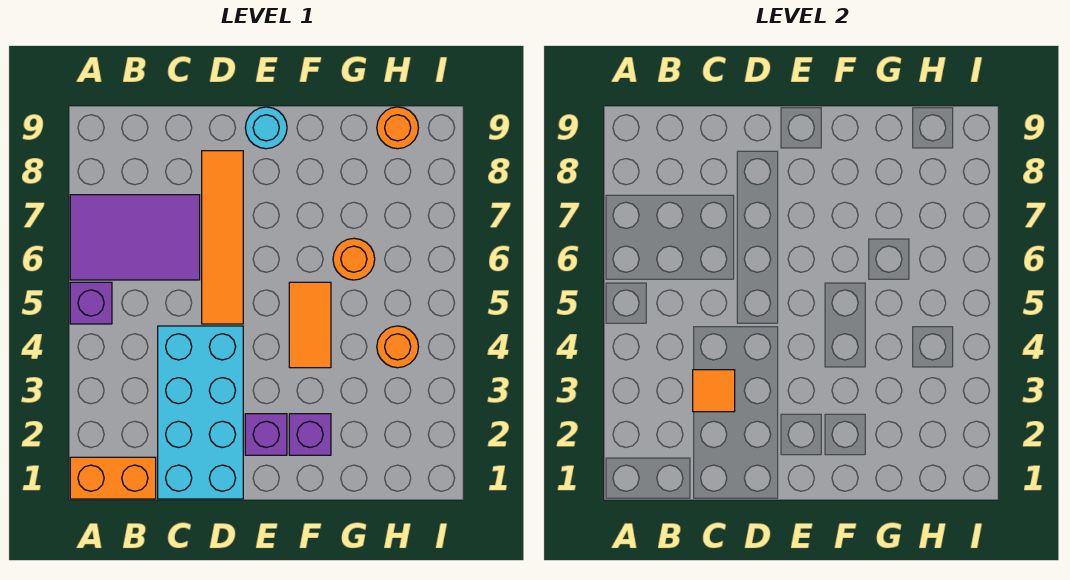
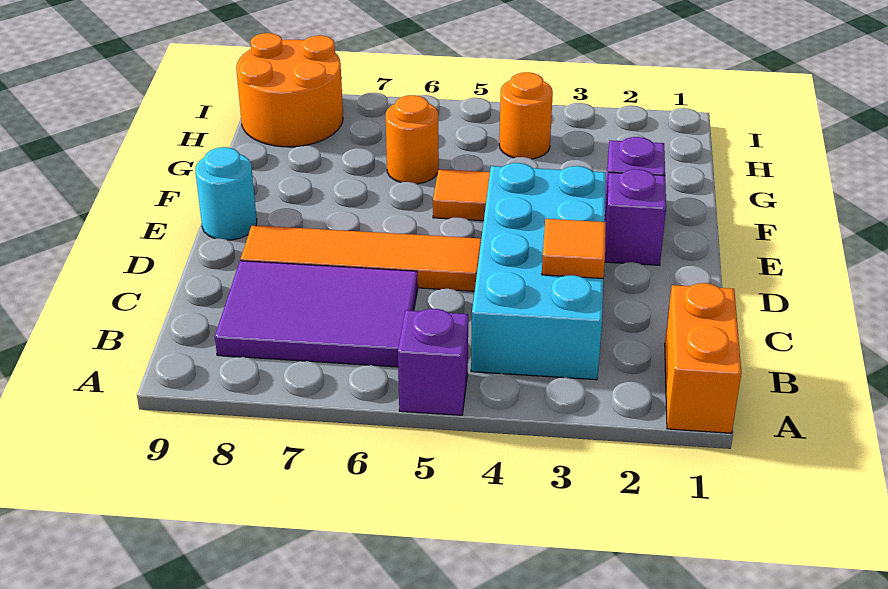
purple tile A6:C7 level 1 -> purple tile B6:C8 level 1
cyan brick C1:D4 level 1 -> cyan brick B3:E4 level 1
orange round brick H9 level 1 -> orange round brick H8:I9 level 1

